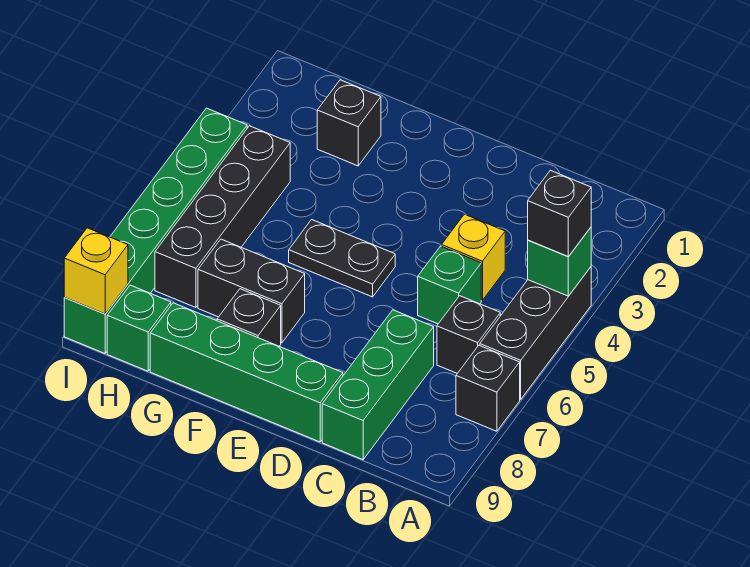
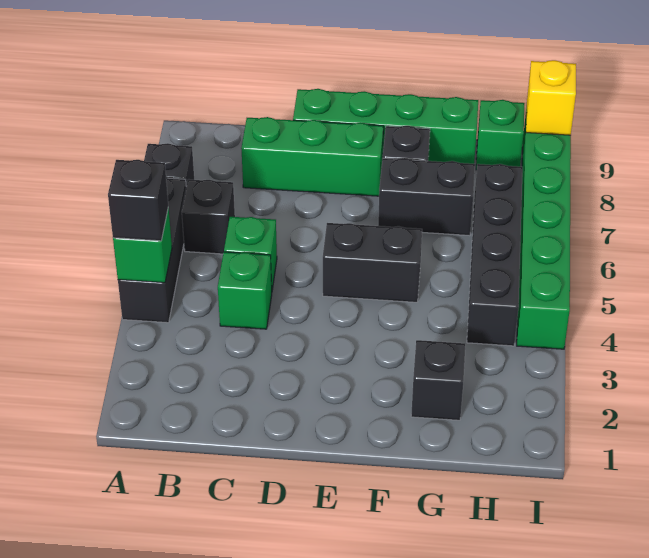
yellow brick C4 level 1 -> green brick C4 level 1
green brick C7:C9 level 1 -> green brick C8:E8 level 1
black plate E5:F5 level 1 -> black brick E5:F5 level 1

